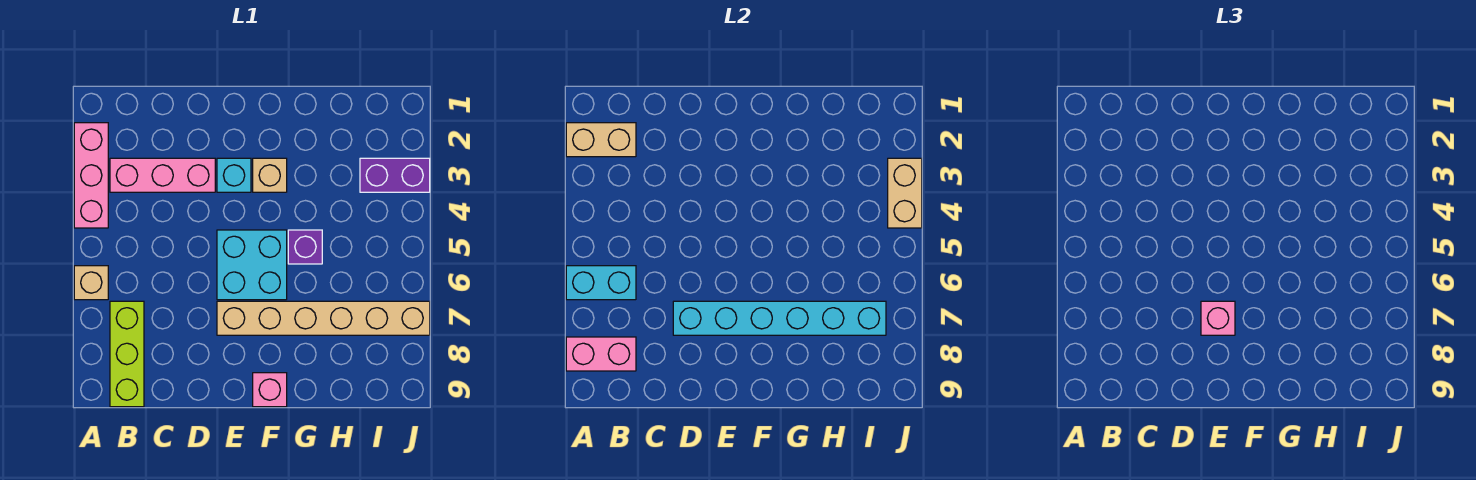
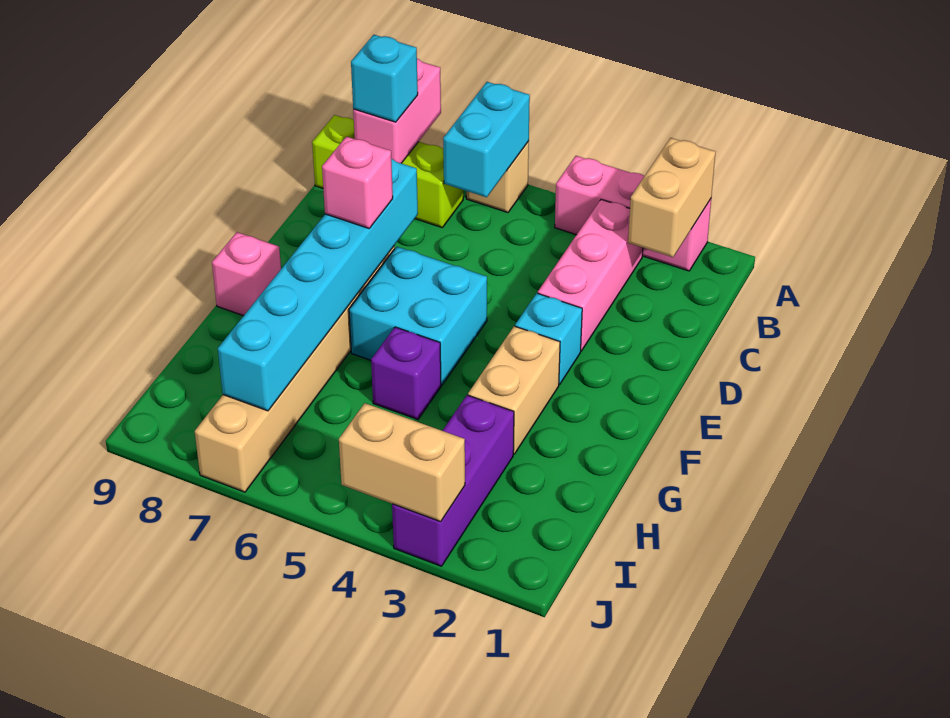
none -> cyan brick B8 level 3
tan brick F3 level 1 -> tan brick F3:G3 level 1
purple brick I3:J3 level 1 -> purple brick H3:J3 level 1

